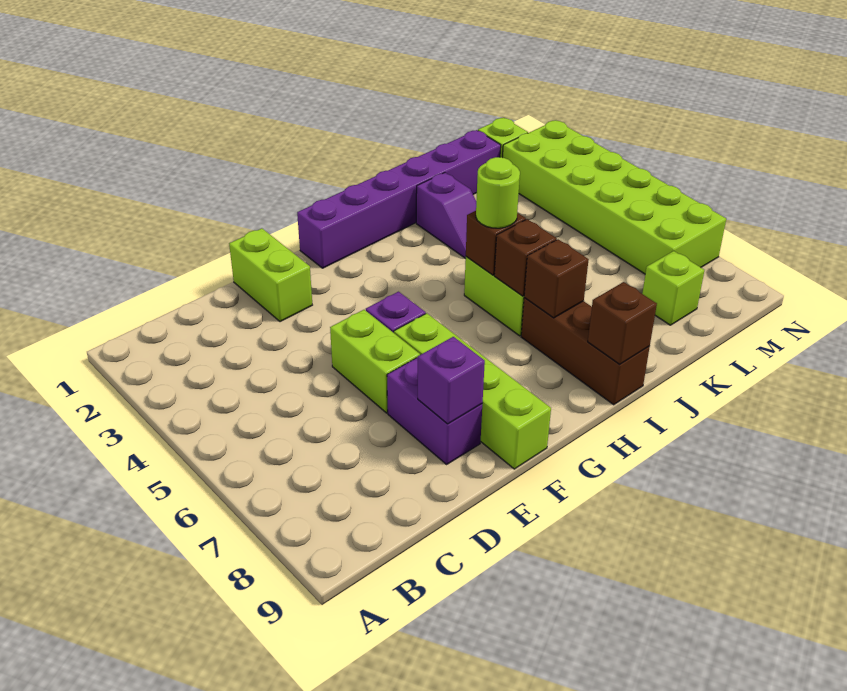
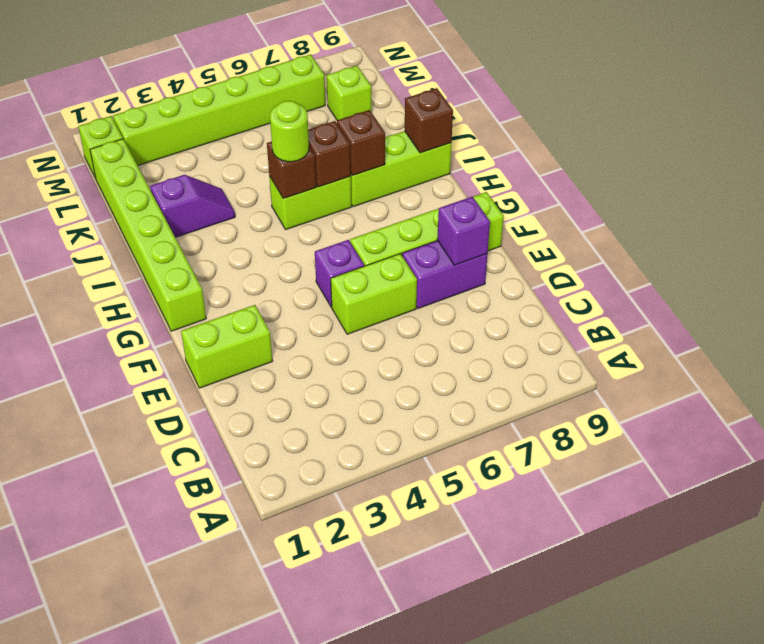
purple brick G1:L1 level 1 -> lime brick G1:L1 level 1
brown brick I7:I9 level 1 -> lime brick I7:I9 level 1
lime brick M2:N7 level 1 -> lime brick M2:M7 level 1

